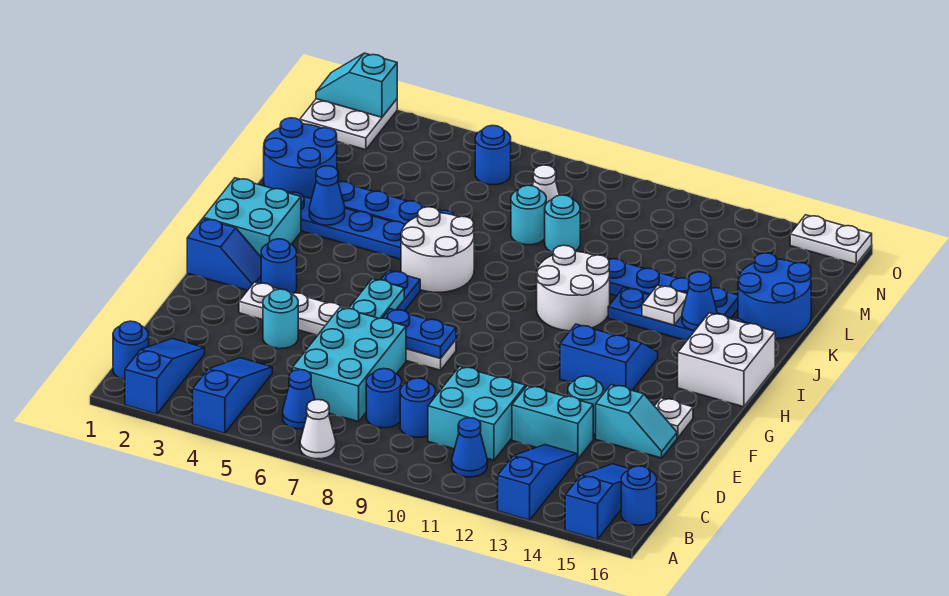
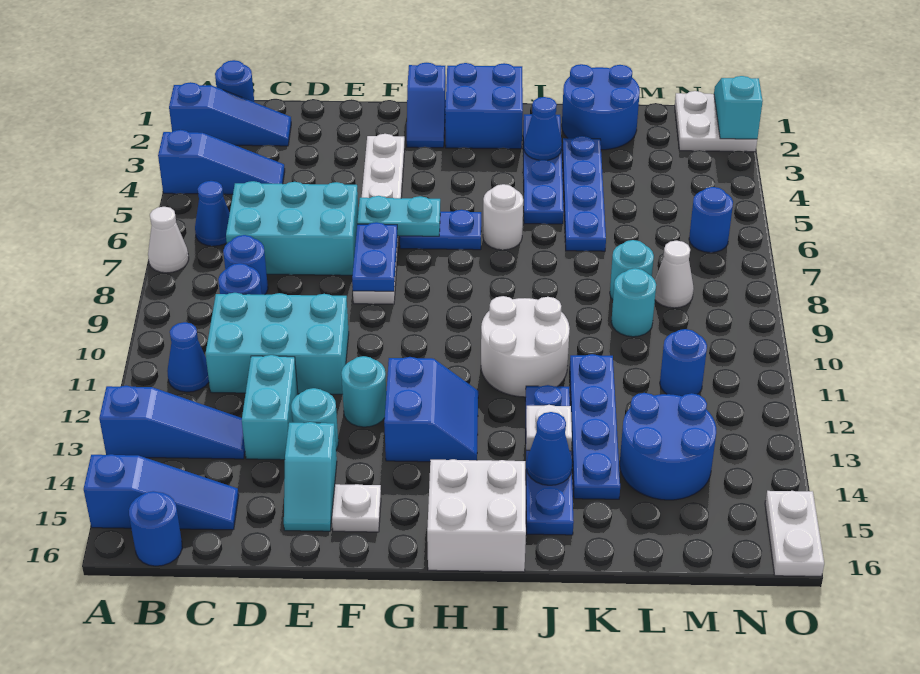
cyan brick C10:D11 level 1 -> cyan brick C10:E11 level 1
cyan round brick E4 level 1 -> cyan round brick F12 level 1
blue round brick G3 level 1 -> blue round brick M11 level 1
cyan brick H1:I2 level 1 -> blue brick H1:I2 level 1
white round brick I6:J7 level 1 -> white round brick I6 level 1
blue round brick K15:L16 level 1 -> blue round brick L13:M14 level 1

